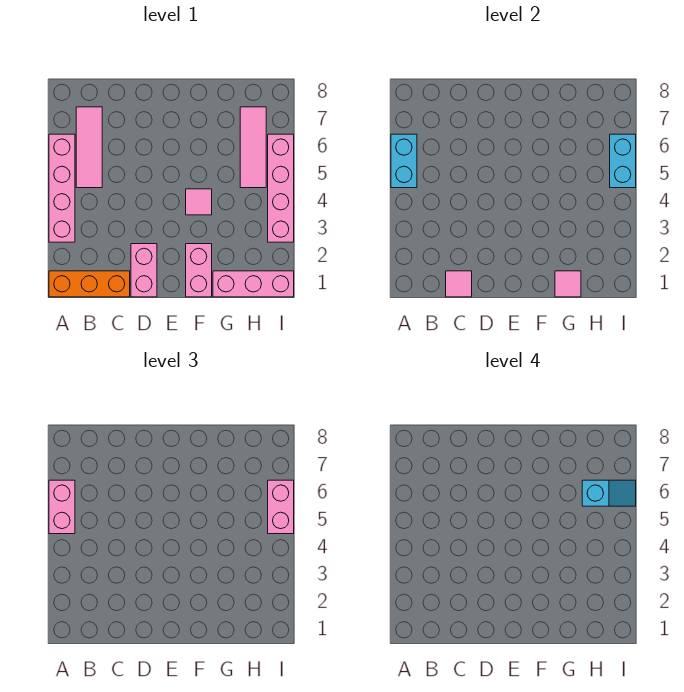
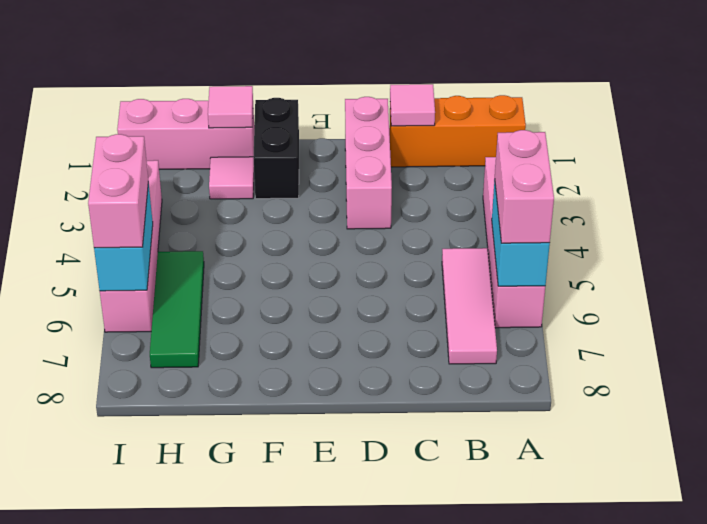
pink brick D1:D2 level 1 -> pink brick D1:D3 level 1
pink brick F1:F2 level 1 -> black brick F1:F2 level 1
pink tile F4 level 1 -> pink tile G2 level 1
pink tile H5:H7 level 1 -> green tile H5:H7 level 1
cyan slope H6:I6 level 4 top H -> none

